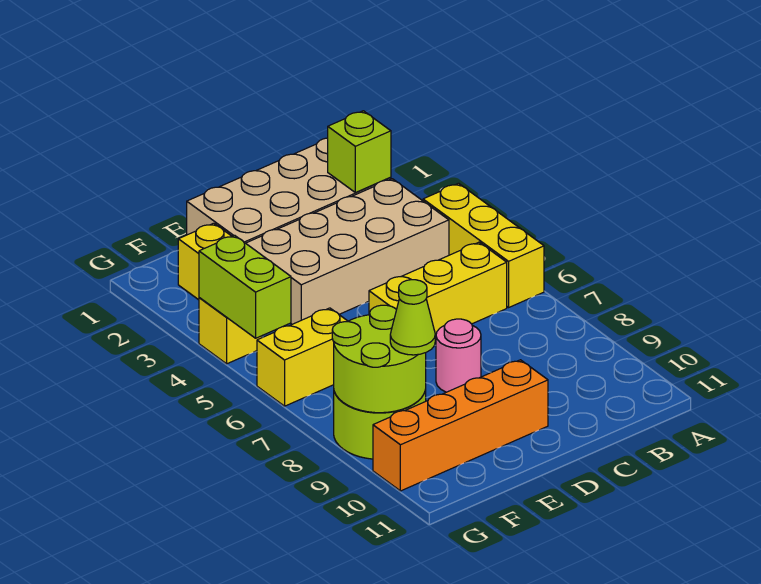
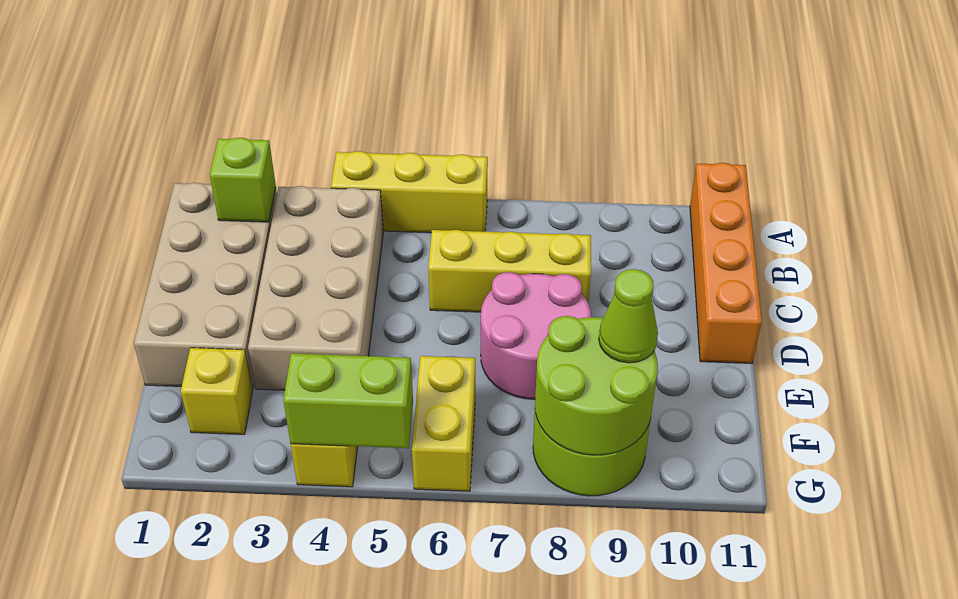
yellow brick B6:D6 level 1 -> yellow brick C6:C8 level 1
pink round brick D8 level 1 -> pink round brick D7:E8 level 1
orange brick D10:G10 level 1 -> orange brick A11:D11 level 1

